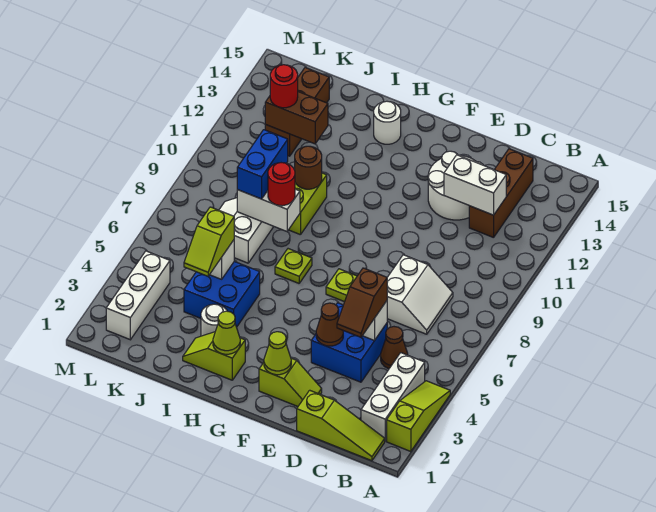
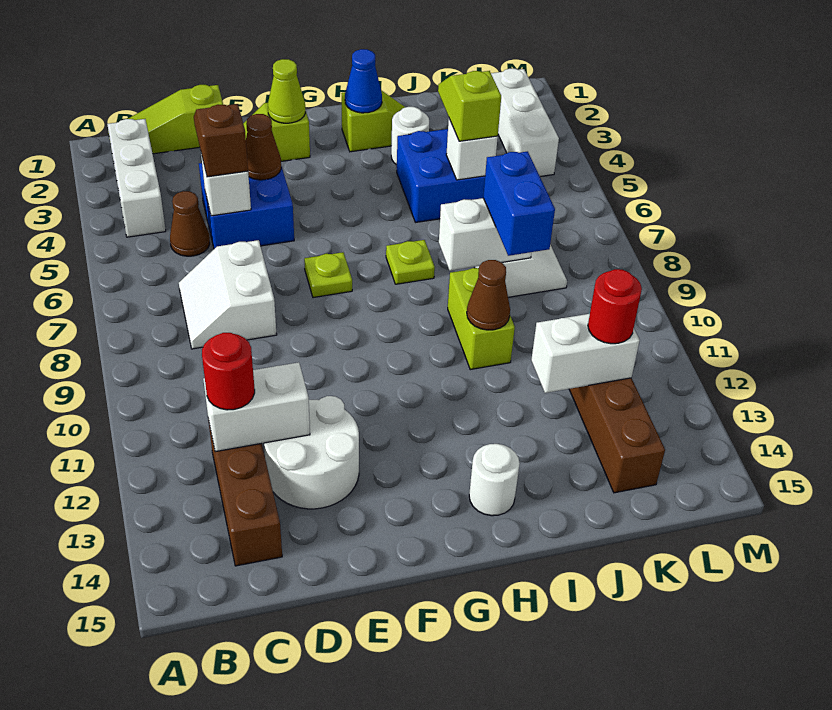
lime slope A2:A4 level 1 top 2 -> none
lime cone H2 level 2 -> blue cone H2 level 2
red round brick I8 level 3 -> red round brick C12 level 3
brown round brick I10 level 2 -> brown cone I10 level 2
brown brick J12:K12 level 2 -> white brick J12:K12 level 2

